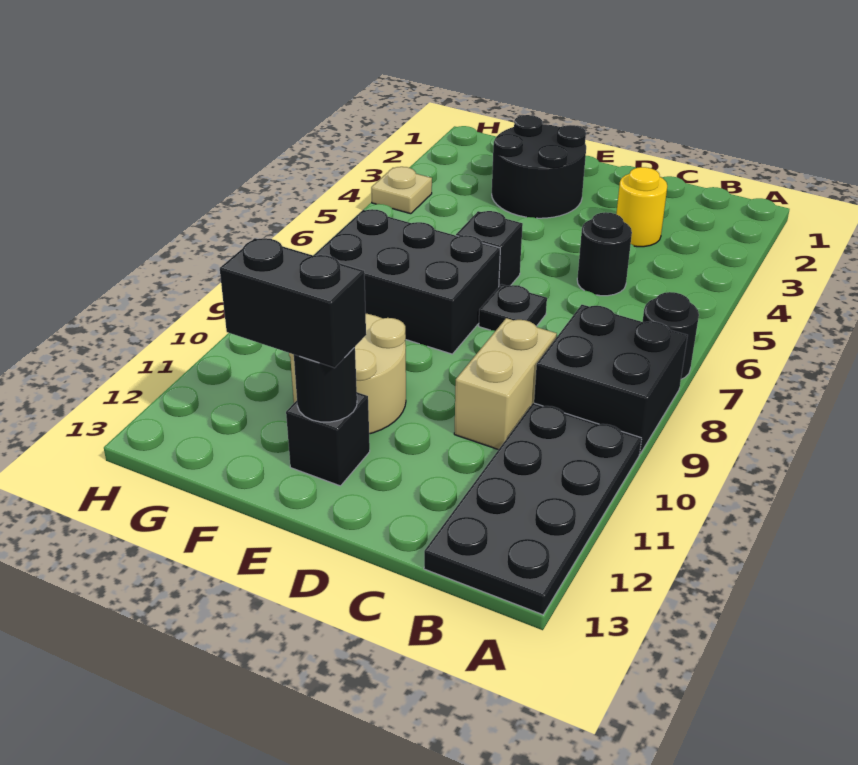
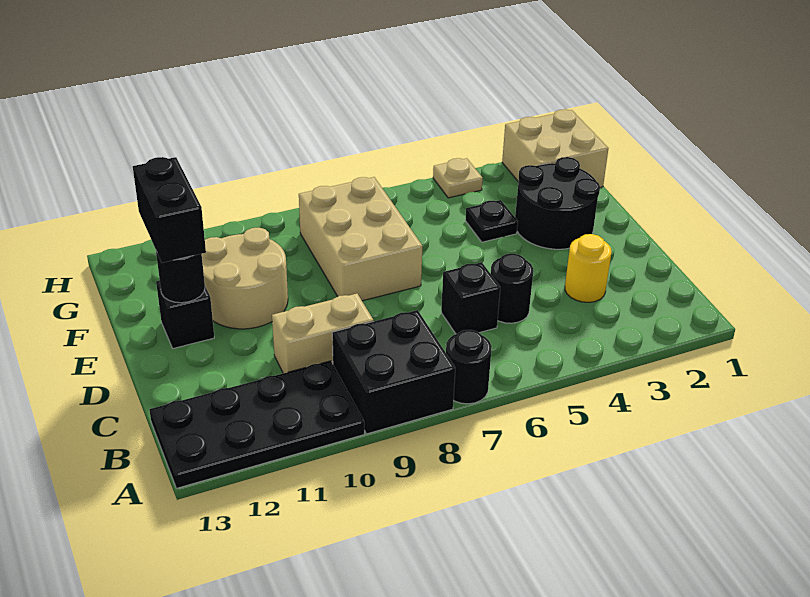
black plate D7 level 1 -> black plate F4 level 1
black brick E6 level 1 -> black brick C6 level 1
black brick E7:G8 level 1 -> tan brick E7:G8 level 1
none -> tan brick G1:H2 level 1

